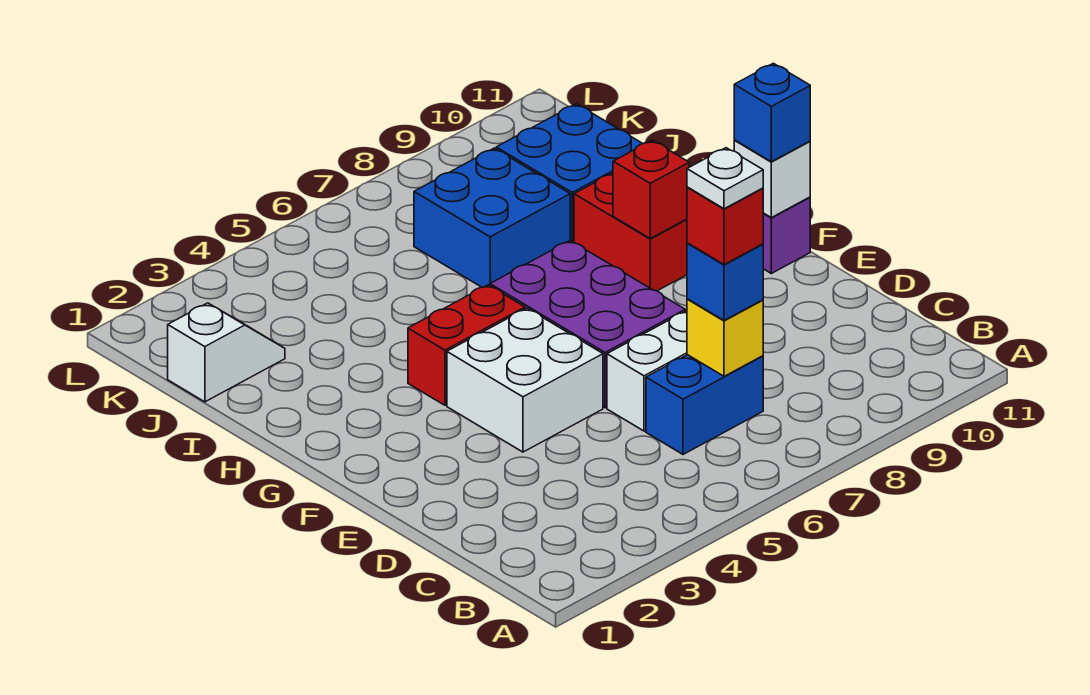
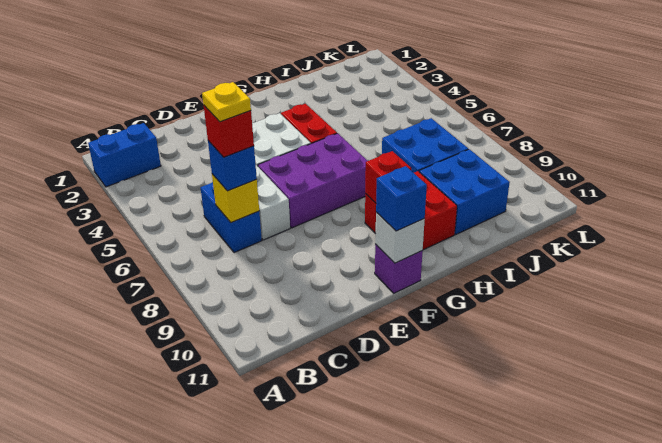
none -> blue brick A2:B2 level 1
white plate C7 level 5 -> yellow plate C7 level 5
white slope J1:J2 level 1 top 1 -> none

